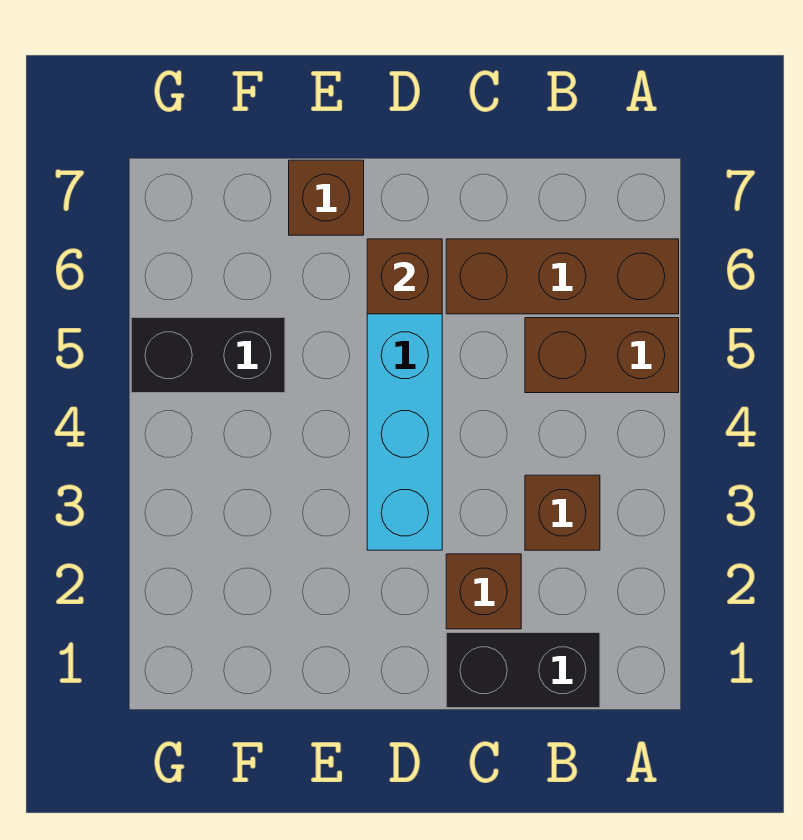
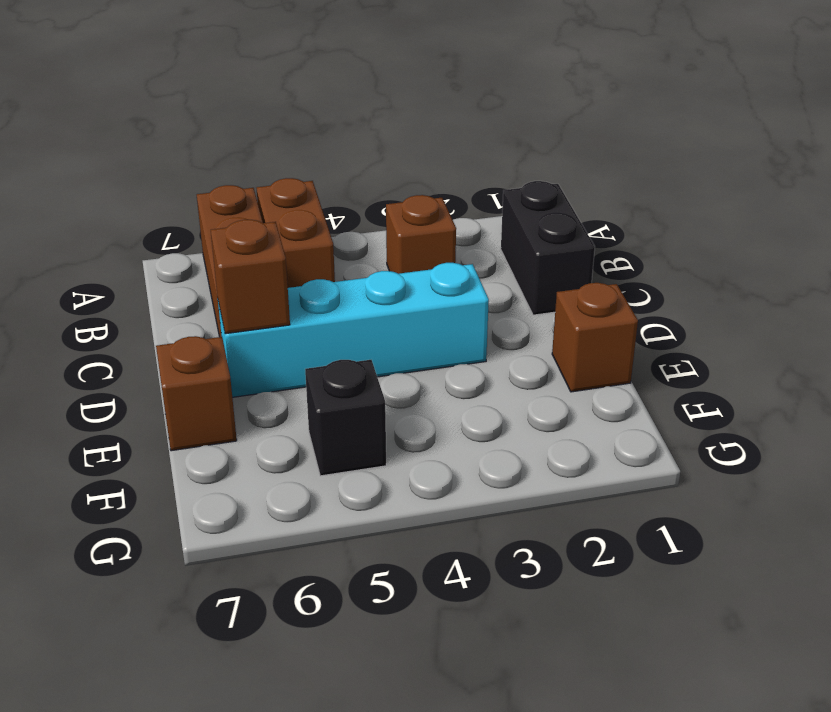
brown brick C2 level 1 -> brown brick E1 level 1
black brick F5:G5 level 1 -> black brick F5 level 1

